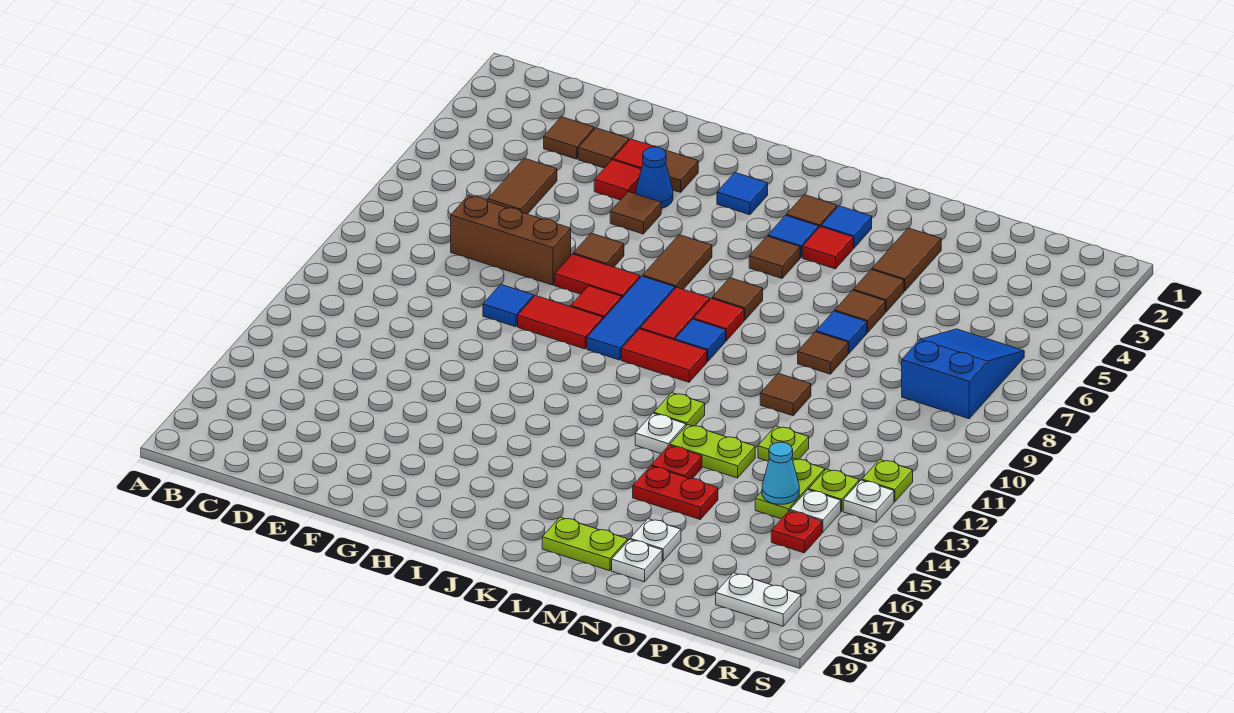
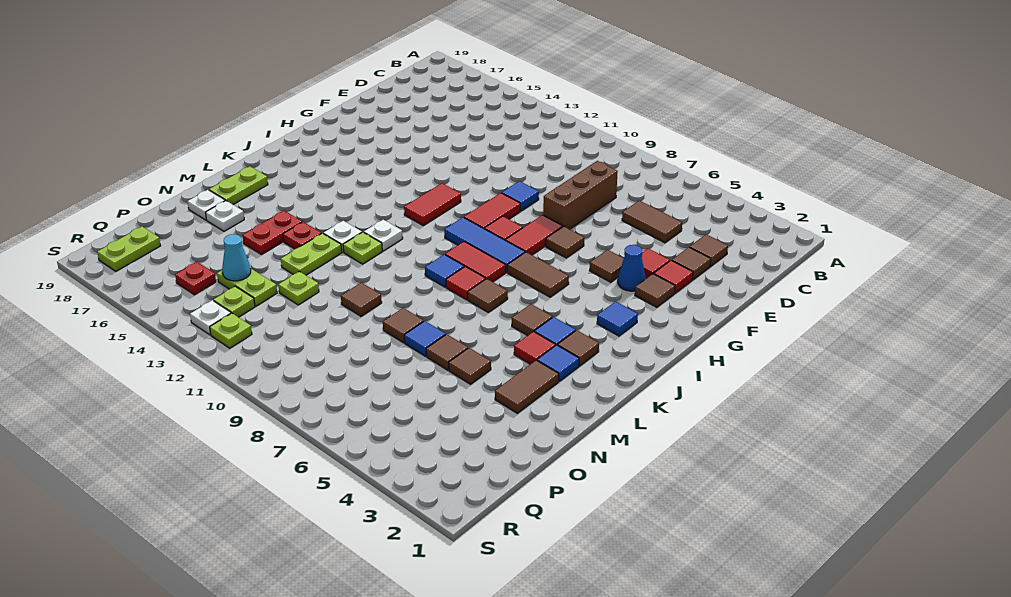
red tile J10:K10 level 1 -> red tile H12:I12 level 1
brown tile N3:N4 level 1 -> brown tile M3:N3 level 1
blue slope Q6:R8 level 1 top 8 -> none
white plate Q14 level 1 -> white plate K12 level 1
white plate Q18:R18 level 1 -> lime plate Q18:R18 level 1

